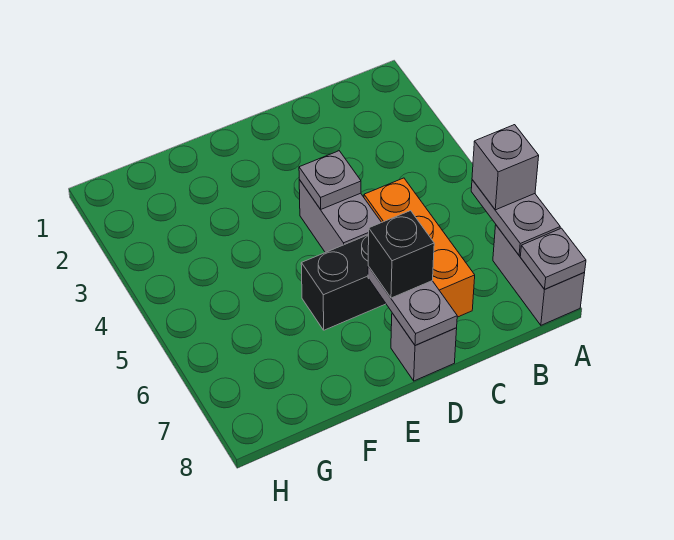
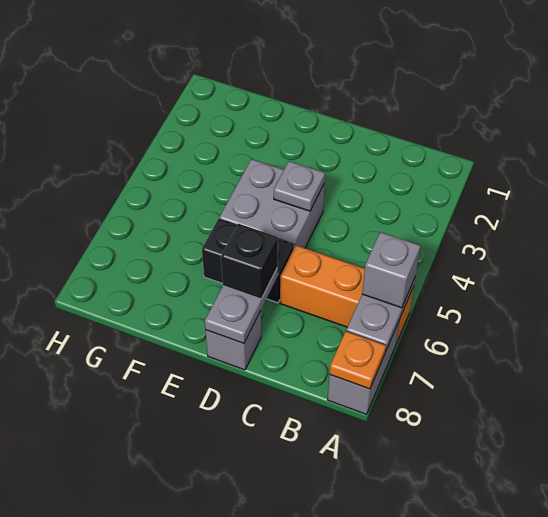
grey plate A8 level 2 -> orange plate A8 level 2
orange brick C5:C7 level 1 -> orange brick A6:C6 level 1
grey brick D4:D5 level 1 -> grey brick D4:E5 level 1

